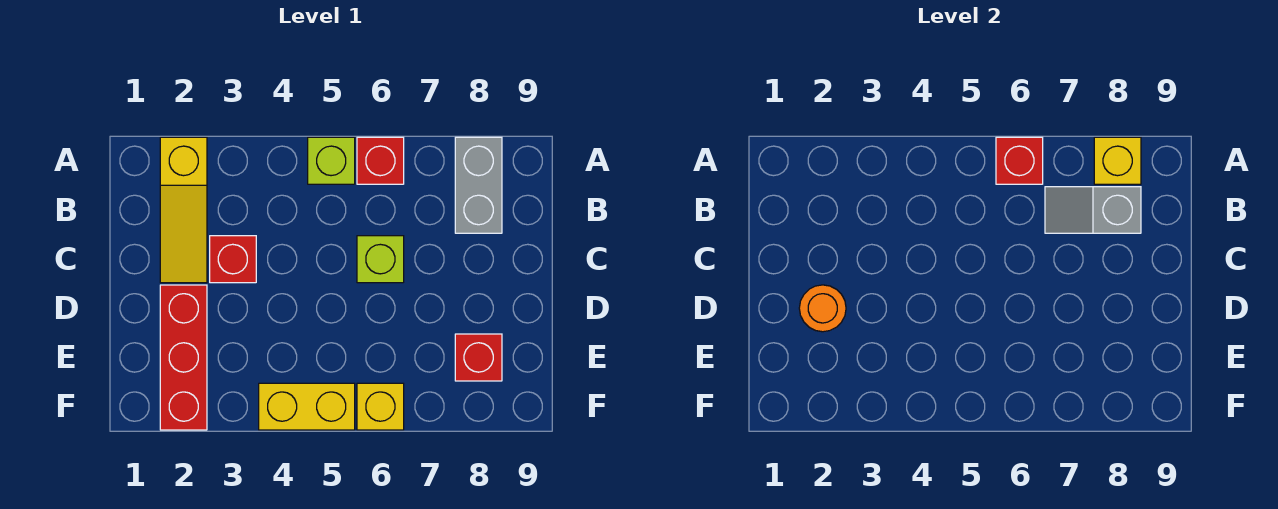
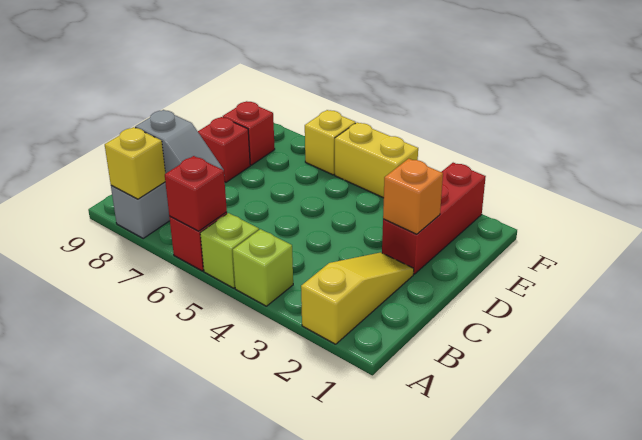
red brick C3 level 1 -> red brick D8 level 1
lime brick C6 level 1 -> lime brick A4 level 1
orange round brick D2 level 2 -> orange brick D2 level 2

